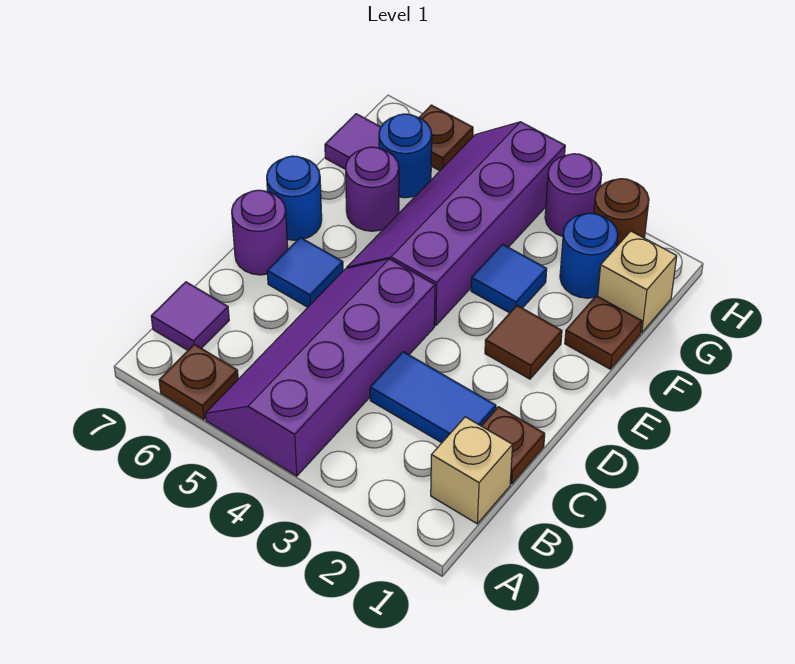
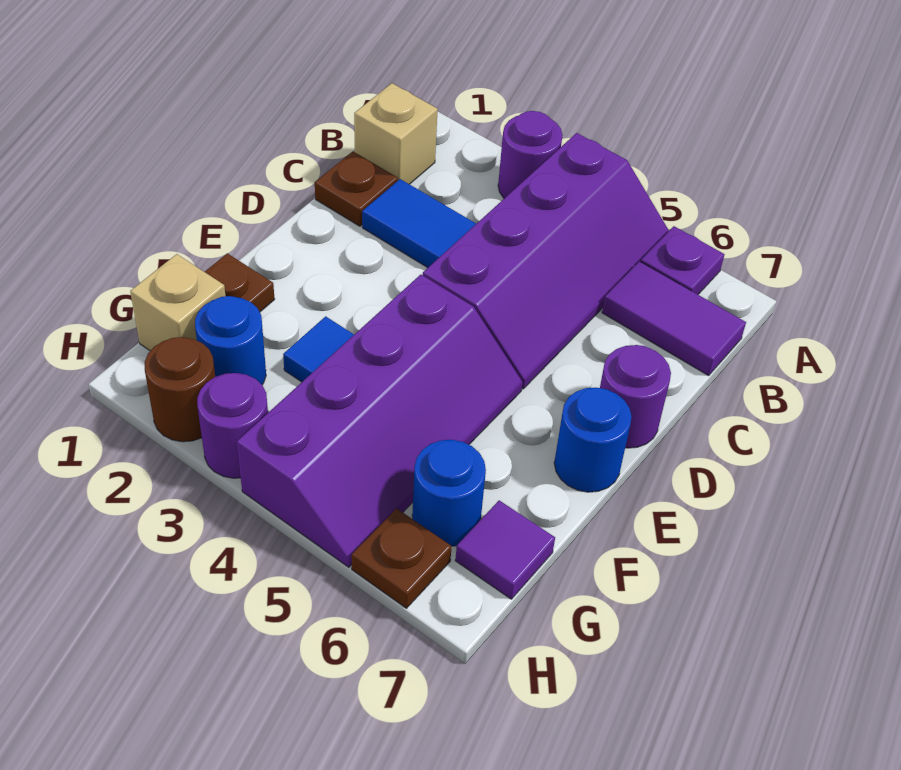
brown plate A6 level 1 -> purple plate A6 level 1
purple tile B7 level 1 -> purple tile B6:B7 level 1
blue tile D6 level 1 -> none
brown tile E2 level 1 -> none
purple round brick F6 level 1 -> purple round brick A3 level 1

